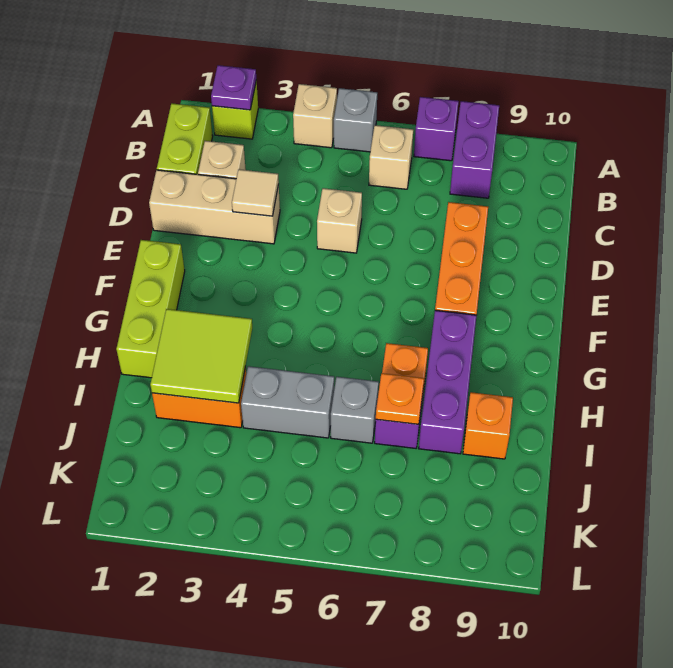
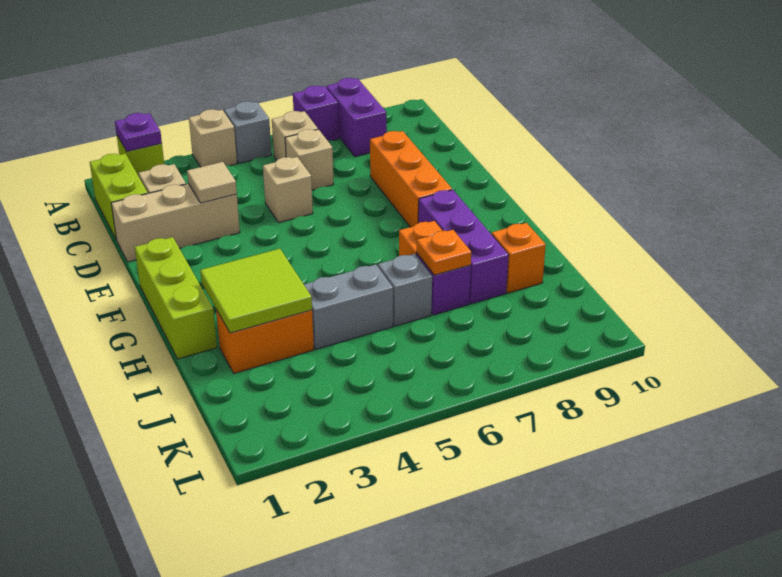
none -> tan brick C6 level 1

